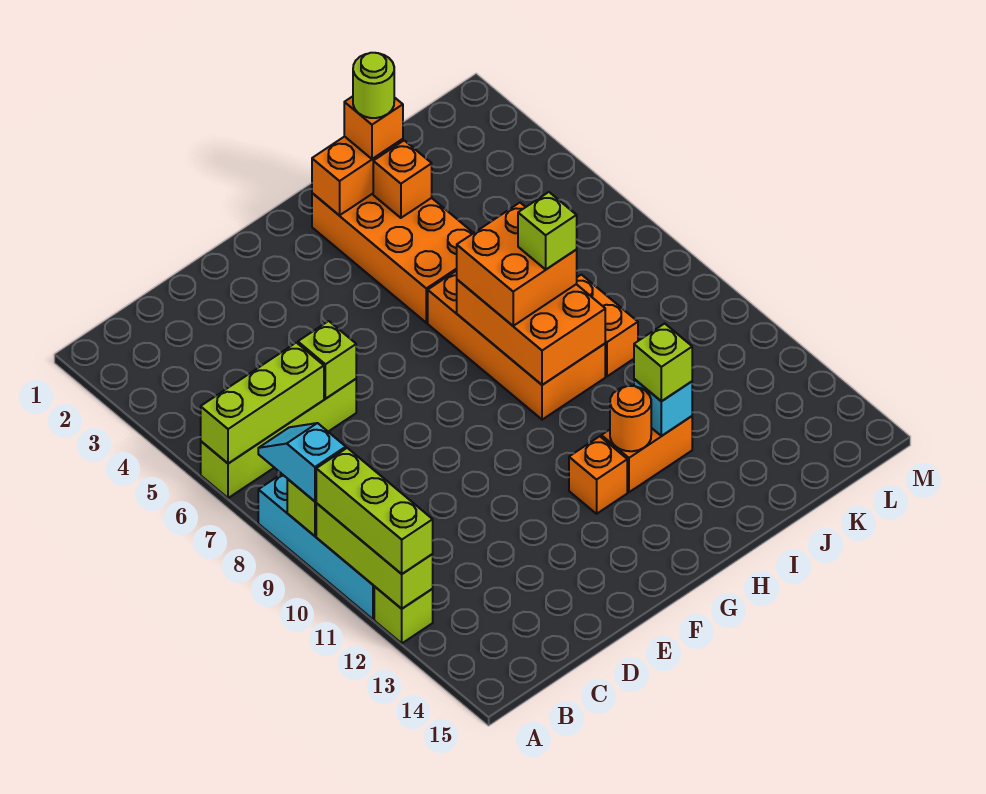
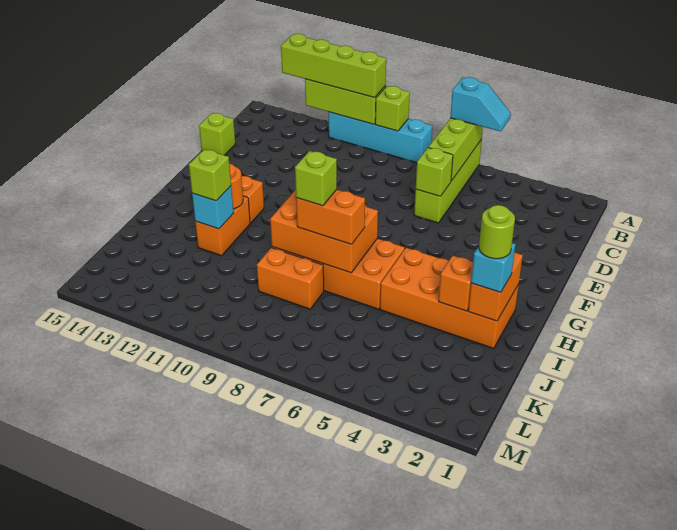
cyan slope A8:A9 level 3 top 9 -> cyan slope A5:A6 level 3 top 6
lime brick A10:A12 level 3 -> lime brick A10:A13 level 3
lime brick A12 level 1 -> lime brick D15 level 1
orange brick H7:I8 level 3 -> orange brick I7:I8 level 3
orange brick I2 level 3 -> cyan brick I2 level 3

